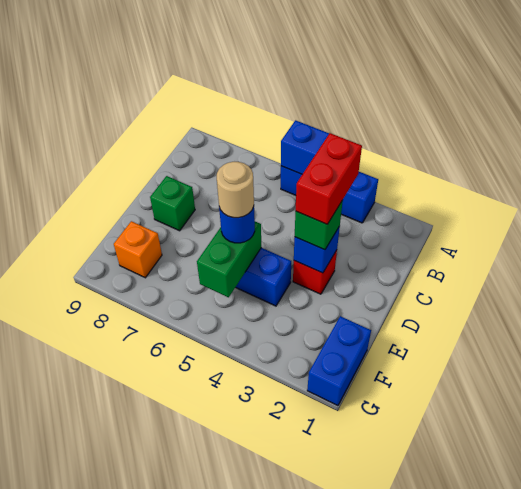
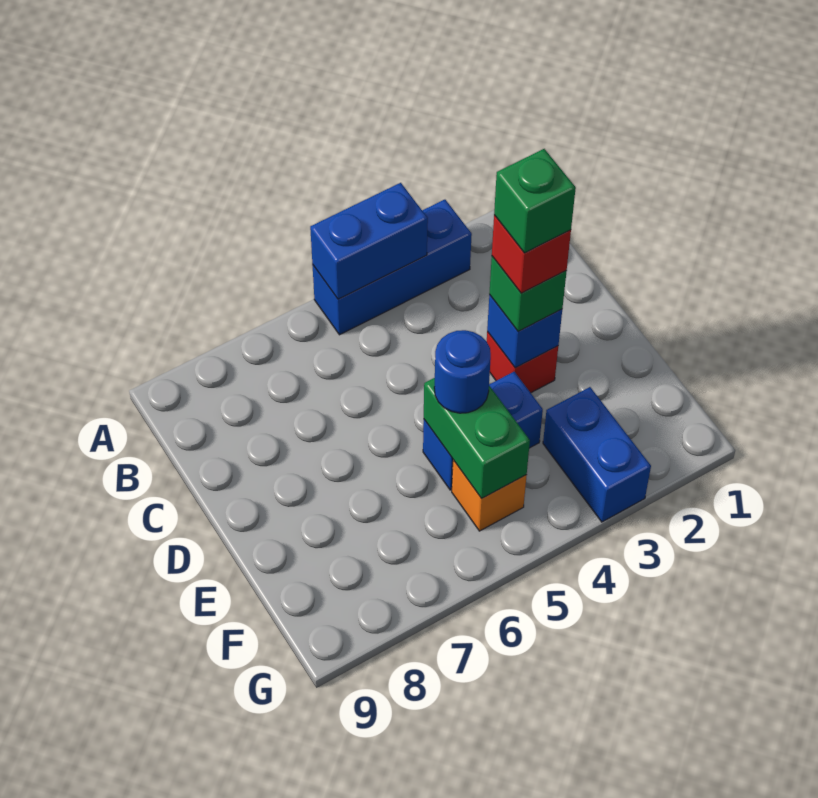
red brick C3:D3 level 4 -> red brick D3 level 4
green brick D8 level 1 -> green brick D3 level 5
tan round brick E5 level 4 -> none
blue brick F1:G1 level 1 -> blue brick F3:G3 level 1
orange brick F8 level 1 -> orange brick F5 level 1

